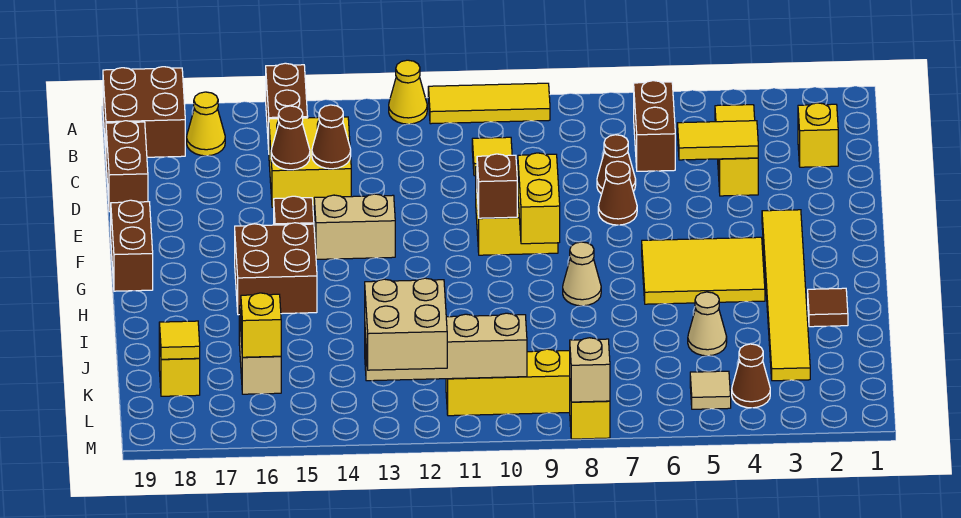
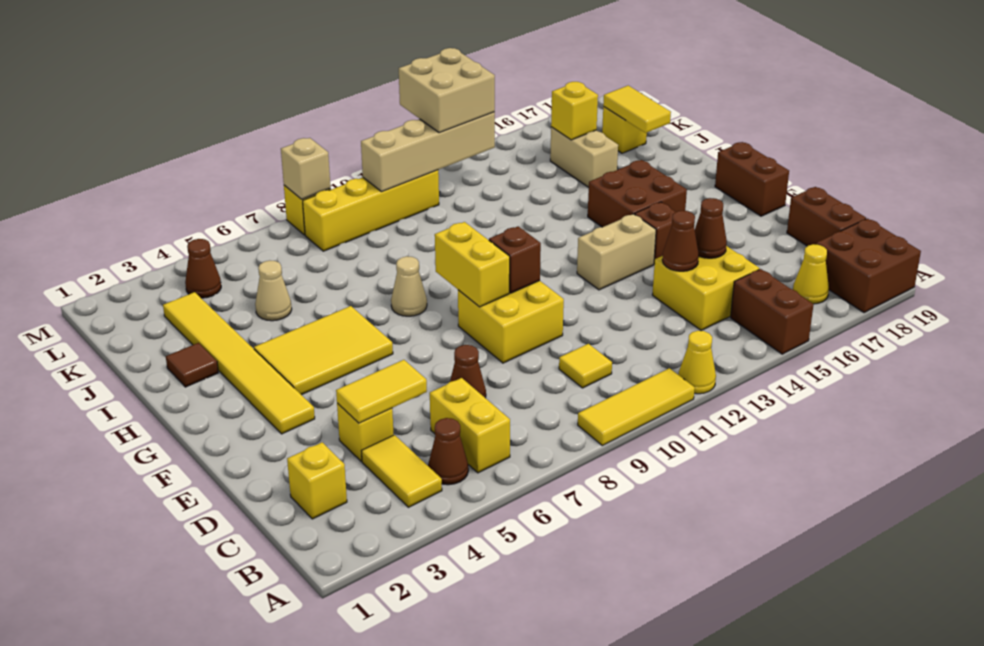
brown brick B6:C6 level 1 -> yellow brick B6:C6 level 1
brown cone E7 level 1 -> brown cone B5 level 1
yellow tile K18 level 2 -> yellow tile J18:K18 level 2
tan tile L5 level 1 -> none

